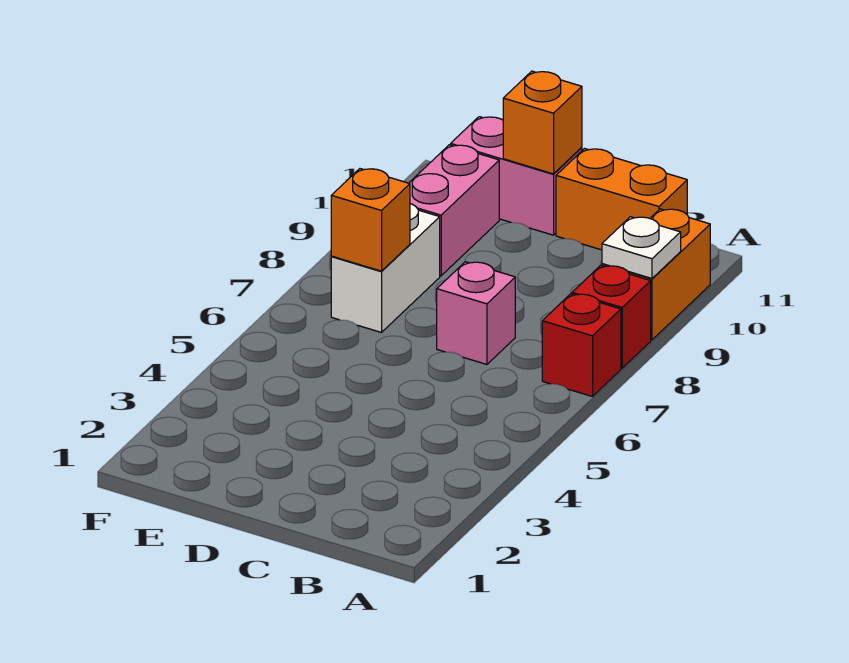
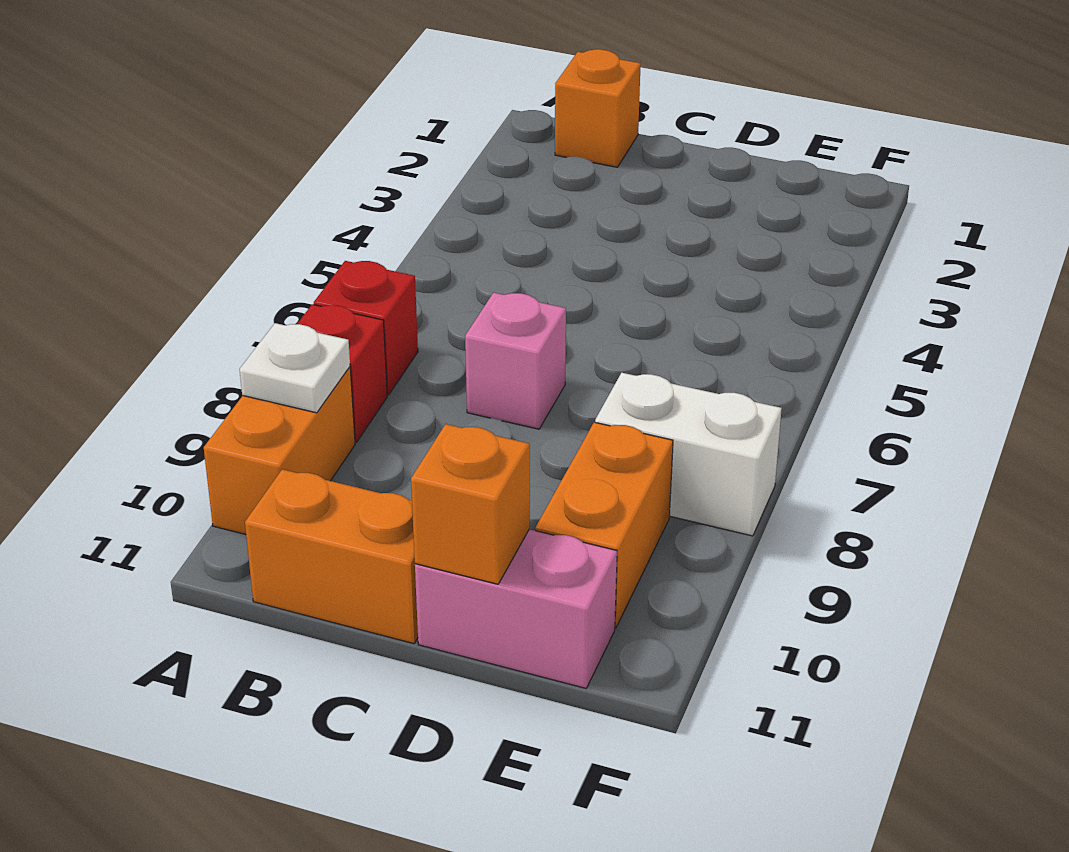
white brick E7:E8 level 1 -> white brick E8:F8 level 1
orange brick E7 level 2 -> orange brick B1 level 1
pink brick E9:E10 level 1 -> orange brick E9:E10 level 1

